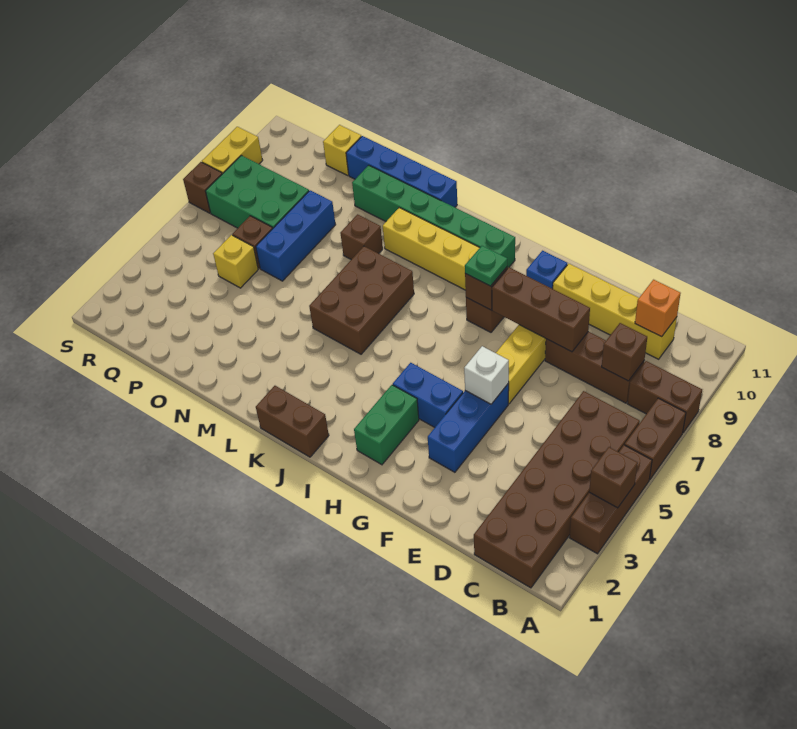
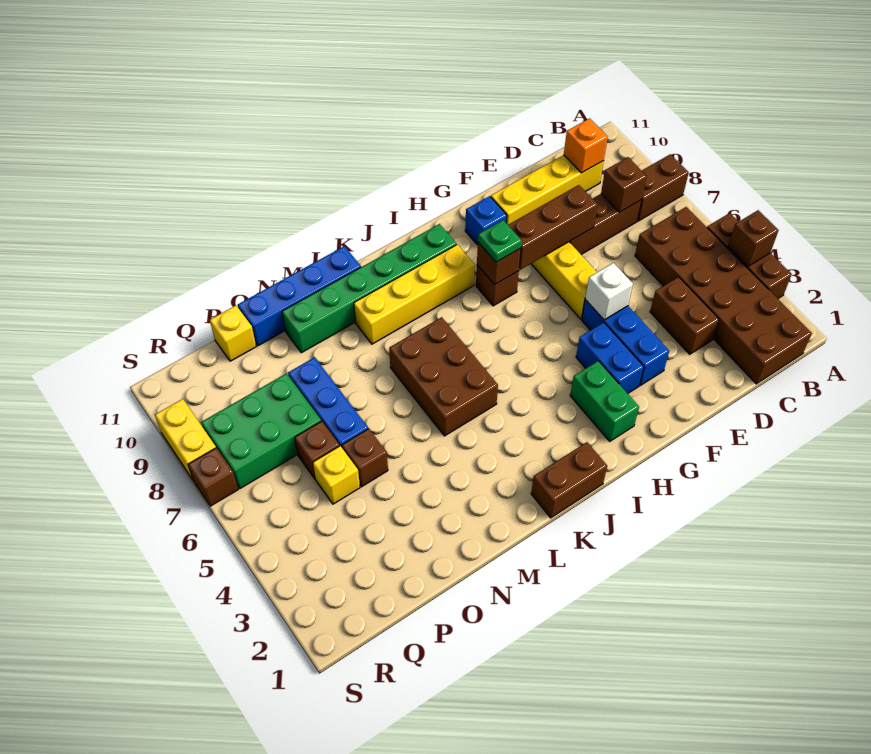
brown brick A6:A7 level 1 -> brown brick D3:D4 level 1
blue brick G4:H4 level 1 -> blue brick G3:G4 level 1
brown brick M8 level 1 -> brown brick O5 level 1

